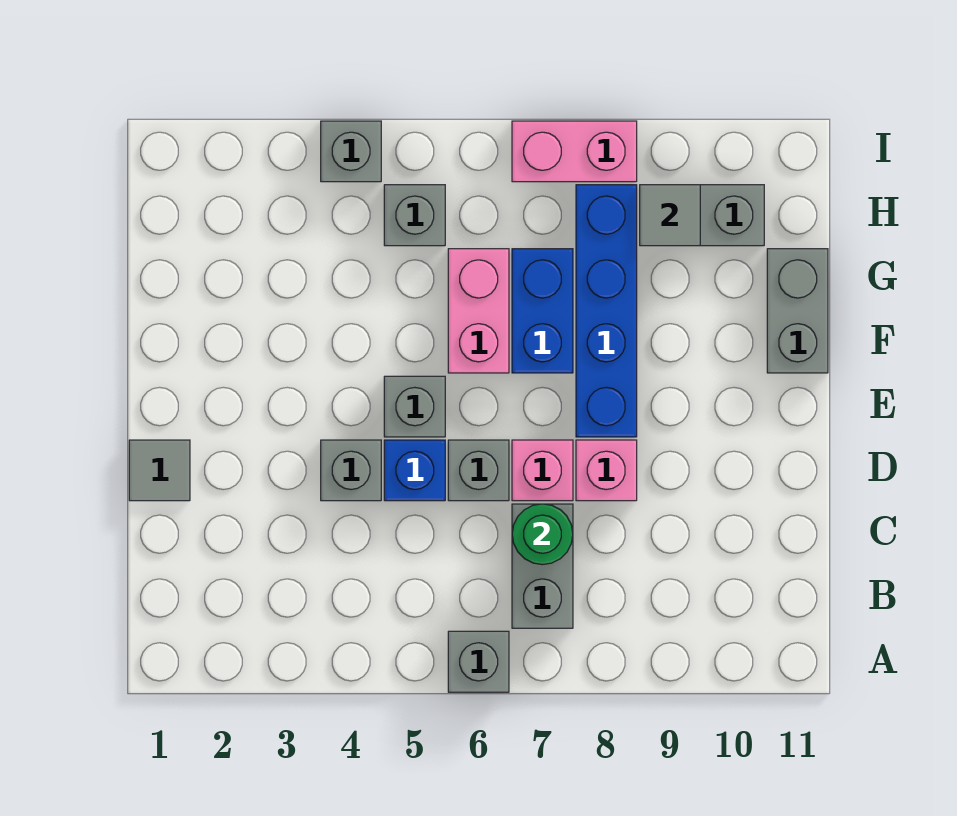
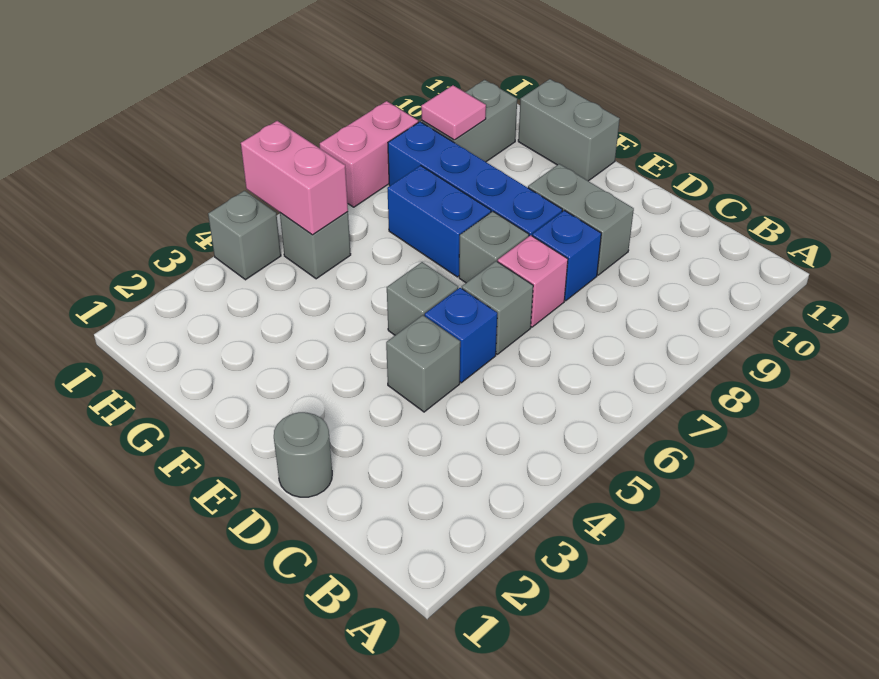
grey brick A6 level 1 -> grey brick E7 level 1
grey brick B7:C7 level 1 -> grey brick D9:E9 level 1
green round brick C7 level 2 -> none
grey tile D1 level 1 -> grey round brick D1 level 1
pink brick D8 level 1 -> blue brick D8 level 1
pink brick F6:G6 level 1 -> pink brick H5:I5 level 2
grey tile H9 level 2 -> pink tile H9 level 2

